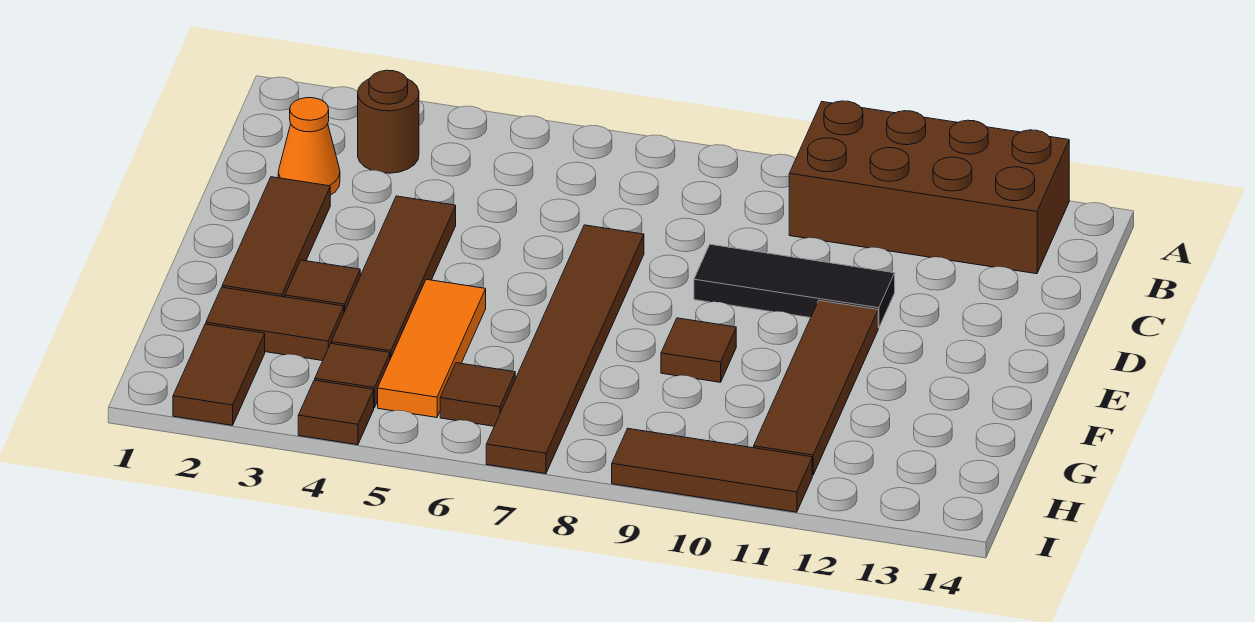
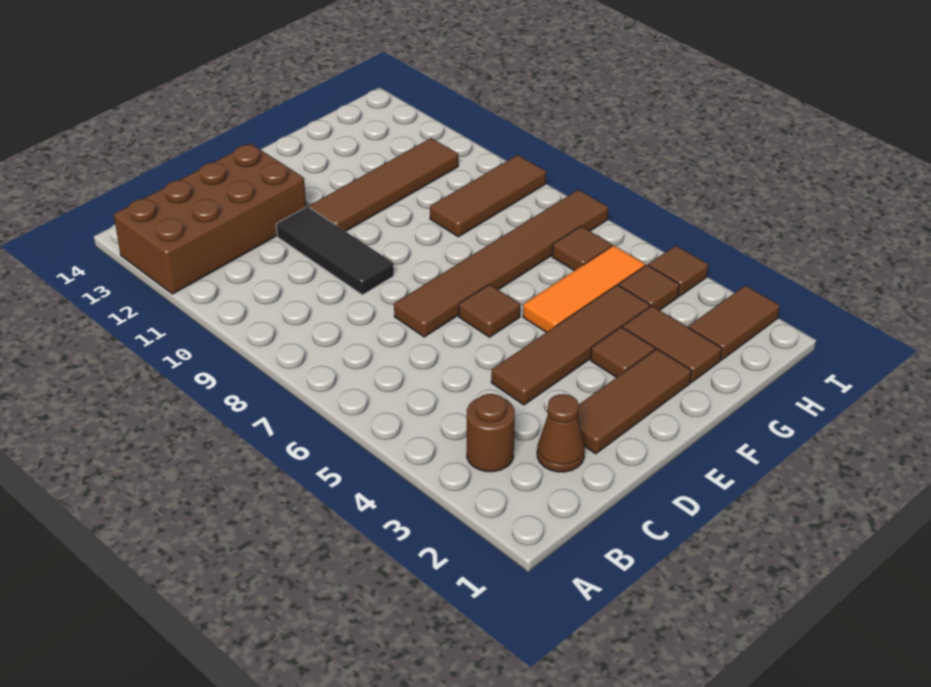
brown brick A10:B13 level 1 -> brown brick A12:D13 level 1
orange cone C2 level 1 -> brown cone C2 level 1
brown tile F9 level 1 -> brown tile E6 level 1
brown tile I9:I11 level 1 -> brown tile G9:I9 level 1

